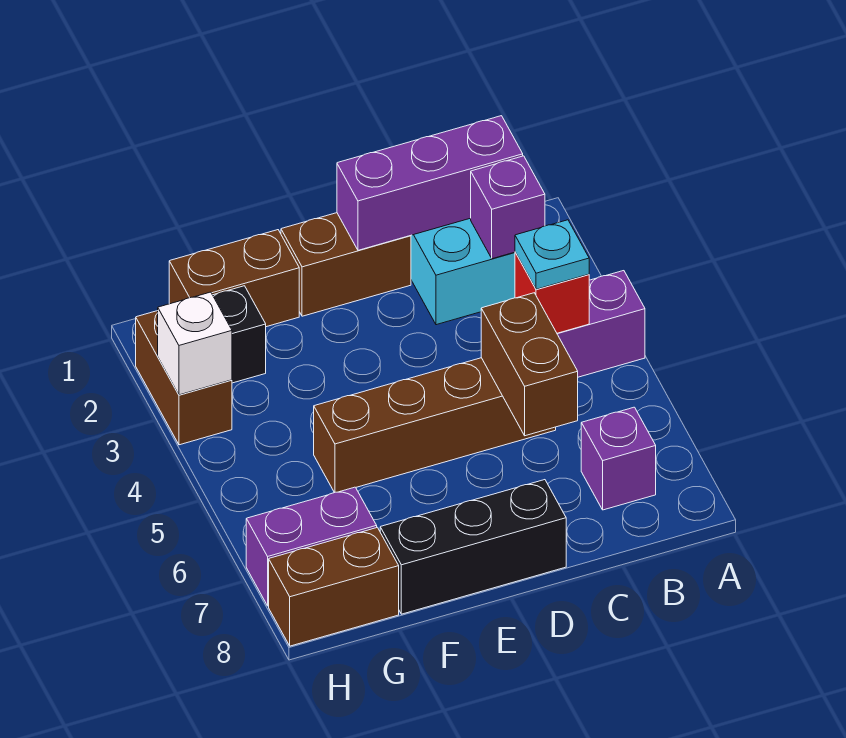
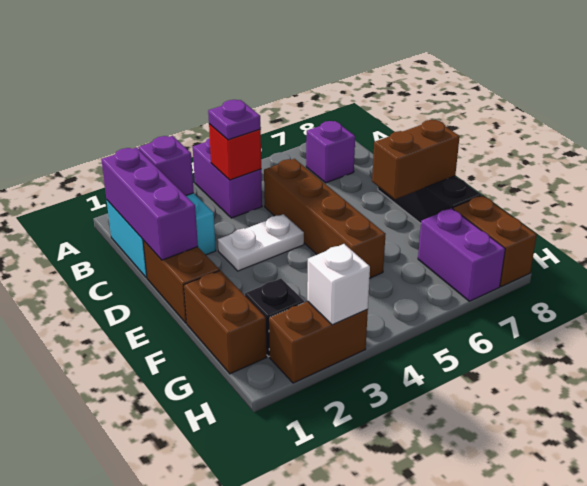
cyan plate B4 level 3 -> purple plate B4 level 3
brown brick C5:C6 level 2 -> brown brick E7:E8 level 2
none -> white plate D3:D4 level 1

